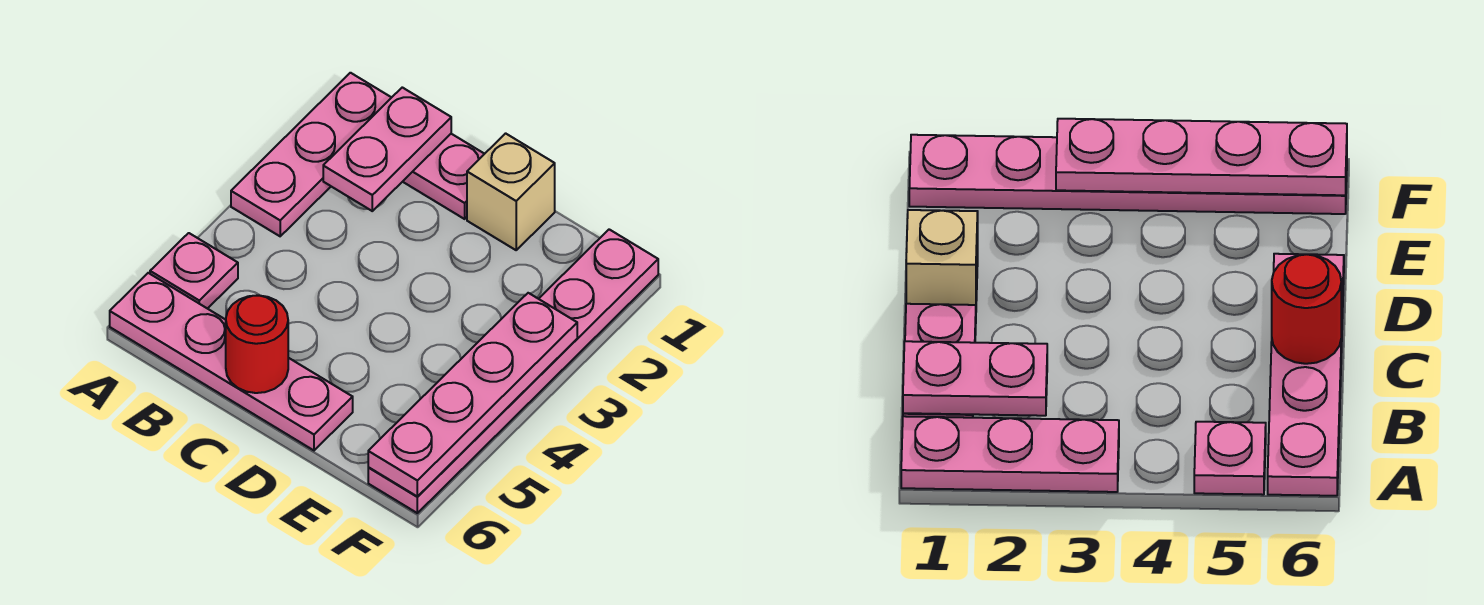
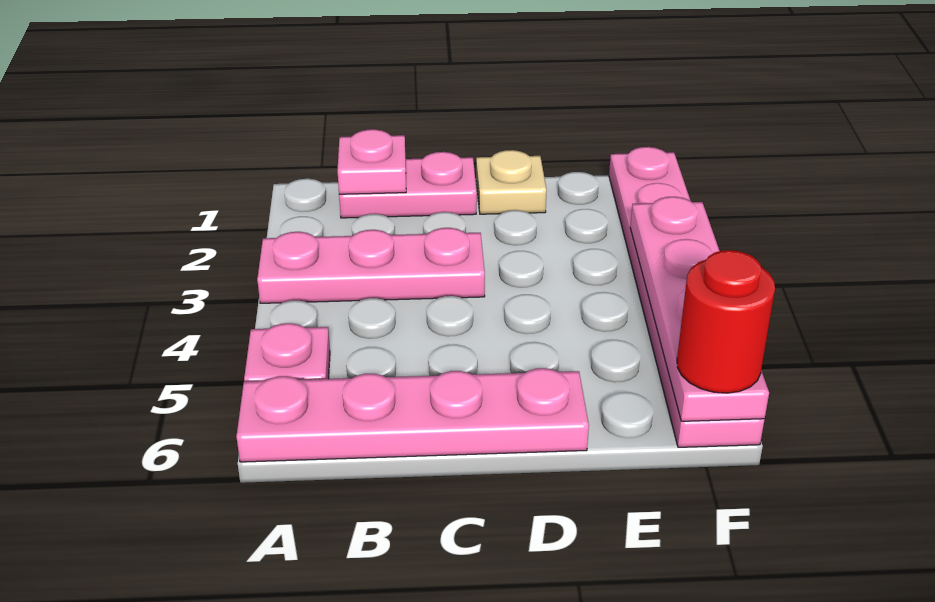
pink plate A1:A3 level 1 -> pink plate A3:C3 level 1
pink plate B1:B2 level 2 -> pink plate B1 level 2
red round brick C6 level 2 -> red round brick F6 level 3
tan brick D1 level 1 -> tan plate D1 level 1

